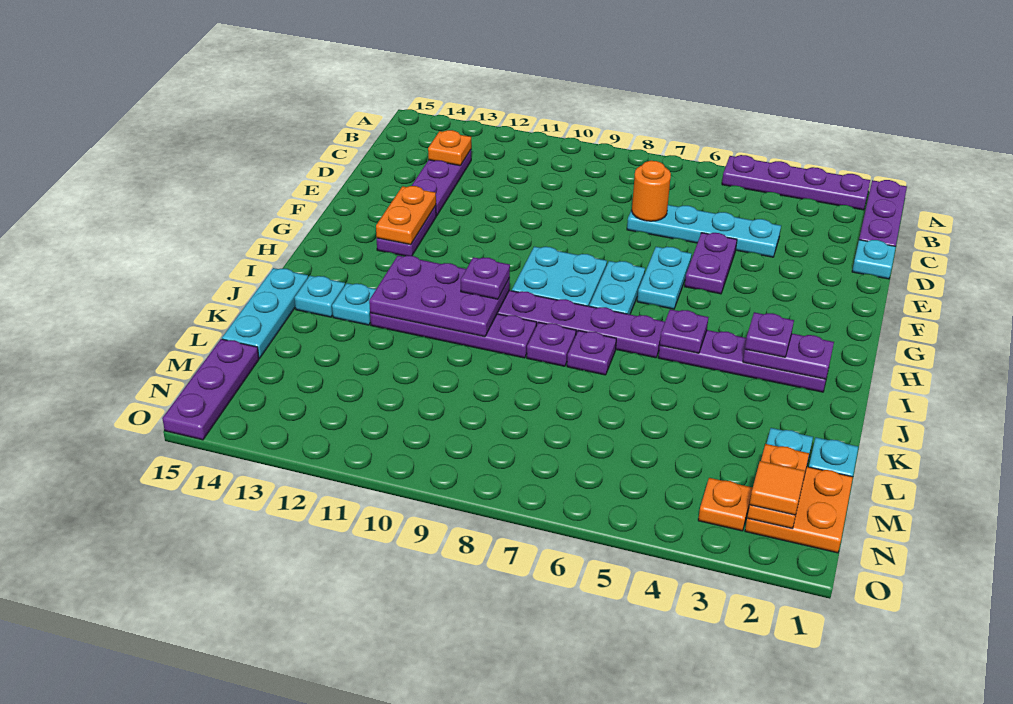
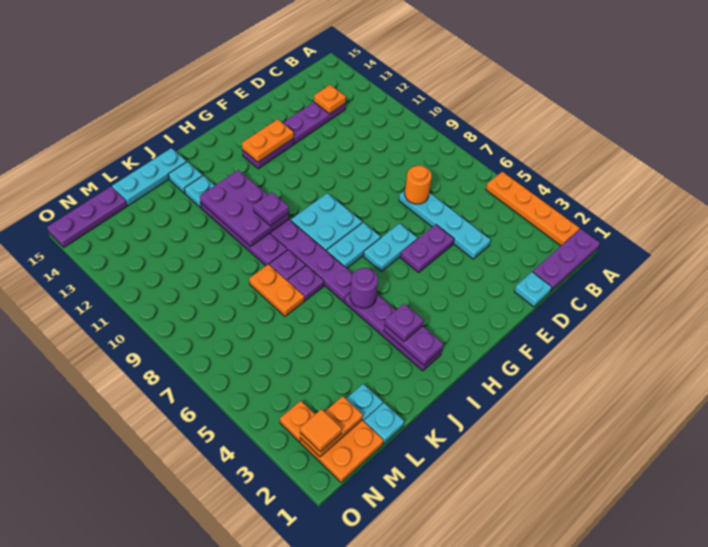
purple plate A2:A5 level 1 -> orange plate A2:A5 level 1
purple plate I5 level 2 -> purple round brick I5 level 2
none -> orange plate K7:K8 level 1

